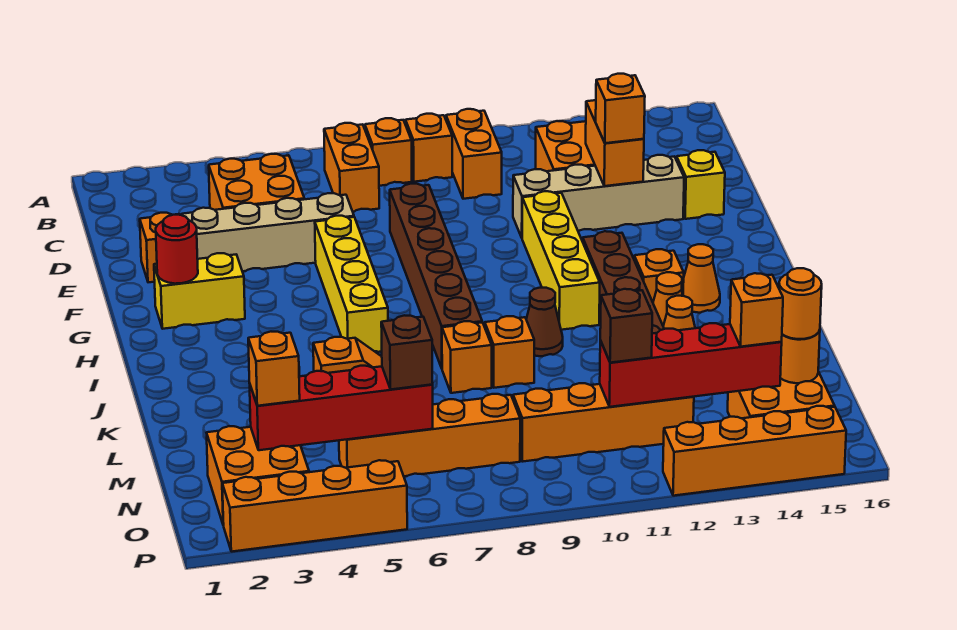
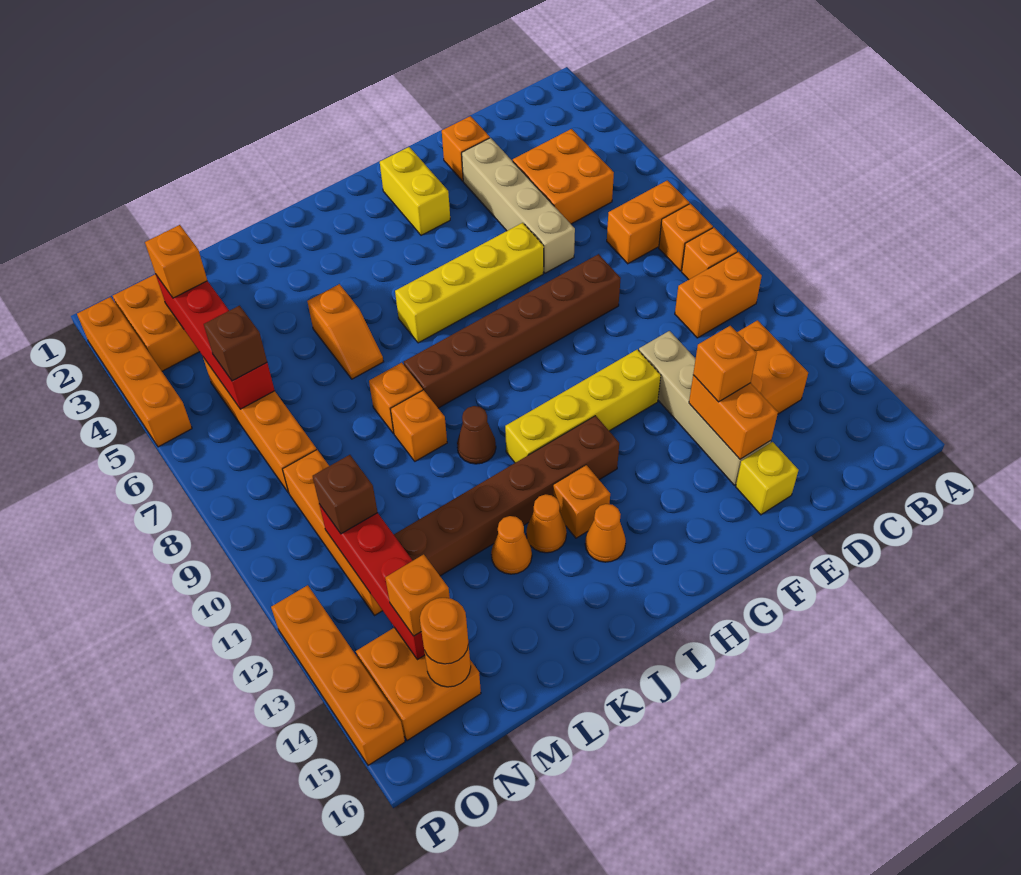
orange brick D13:E13 level 2 -> orange brick E13:E14 level 2
red round brick G2 level 2 -> none

